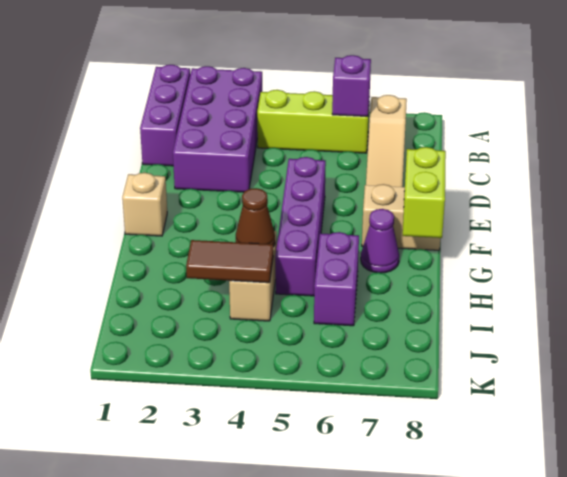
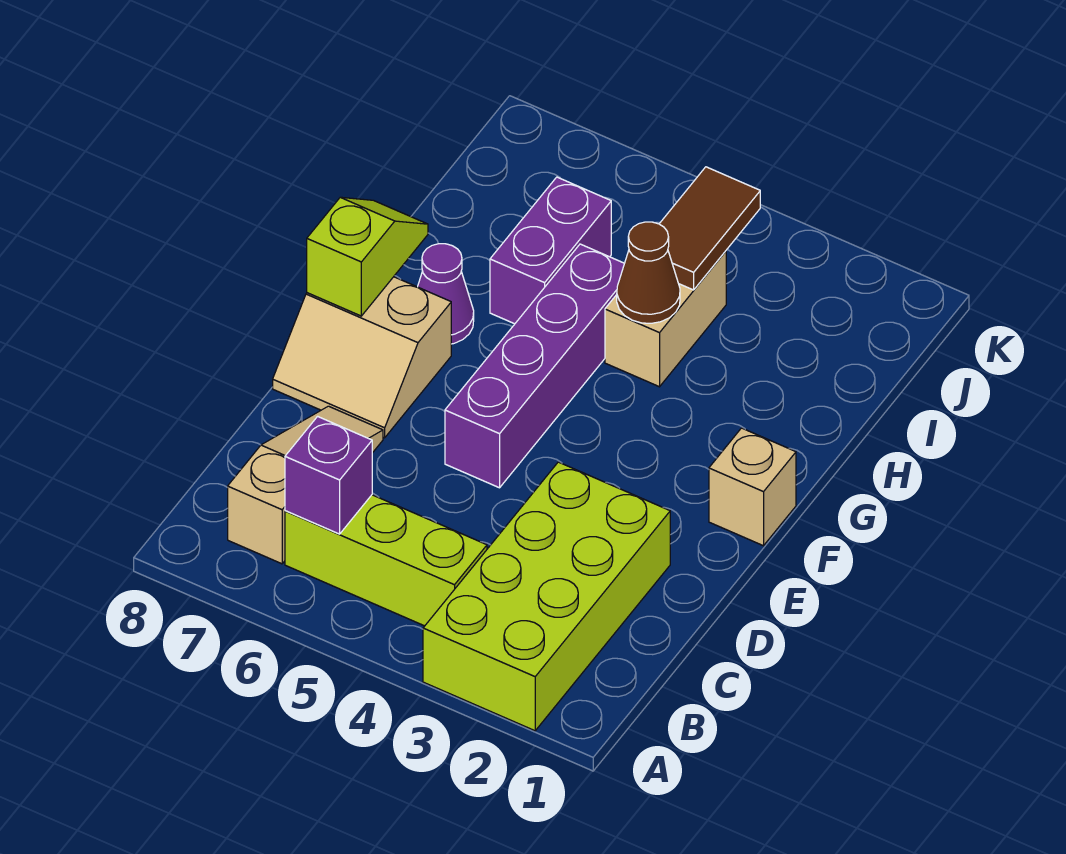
purple brick A1:C1 level 1 -> none
purple brick A2:D3 level 1 -> lime brick A2:D3 level 1
lime brick F8:G8 level 2 -> lime slope F8:G8 level 2 top F
brown tile I3:I4 level 2 -> brown tile I4:J4 level 2

